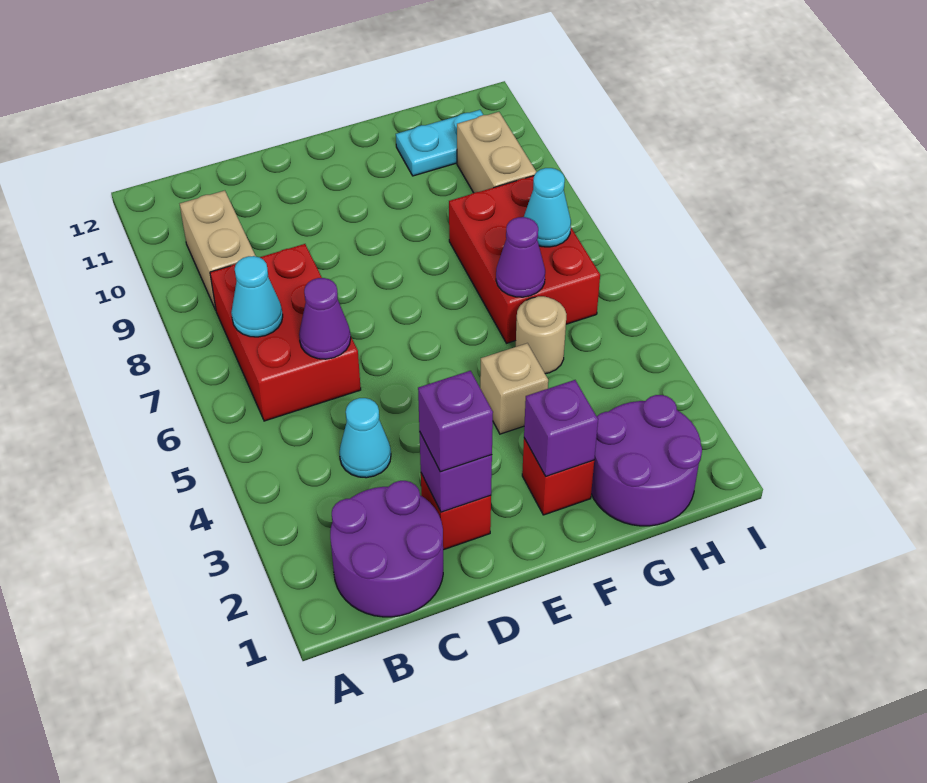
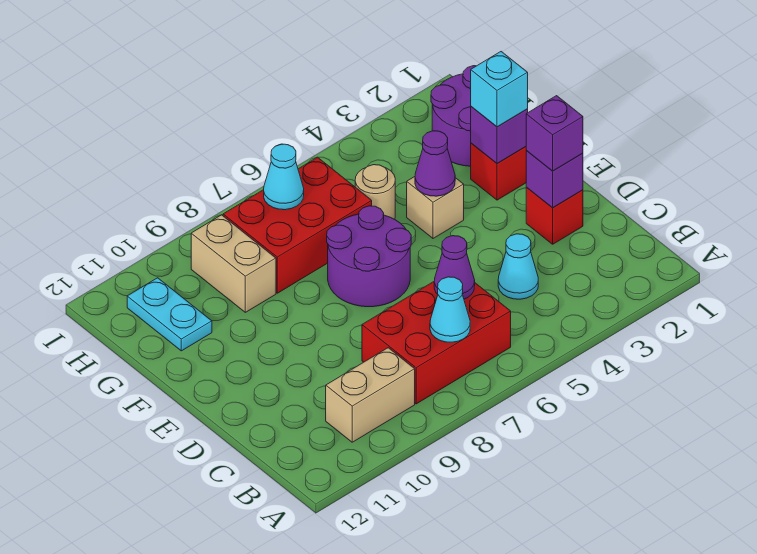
purple round brick B1:C2 level 1 -> purple round brick E6:F7 level 1
none -> cyan brick F2 level 3
purple cone G6 level 2 -> purple cone F4 level 2
tan brick H9:H10 level 1 -> tan brick G9:H9 level 1

